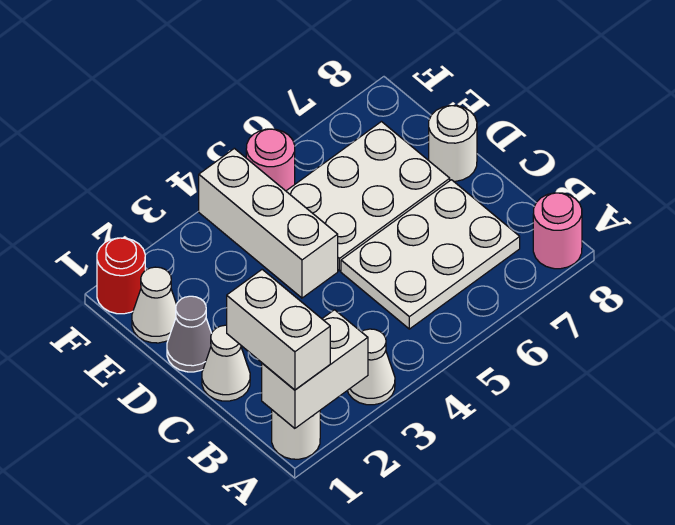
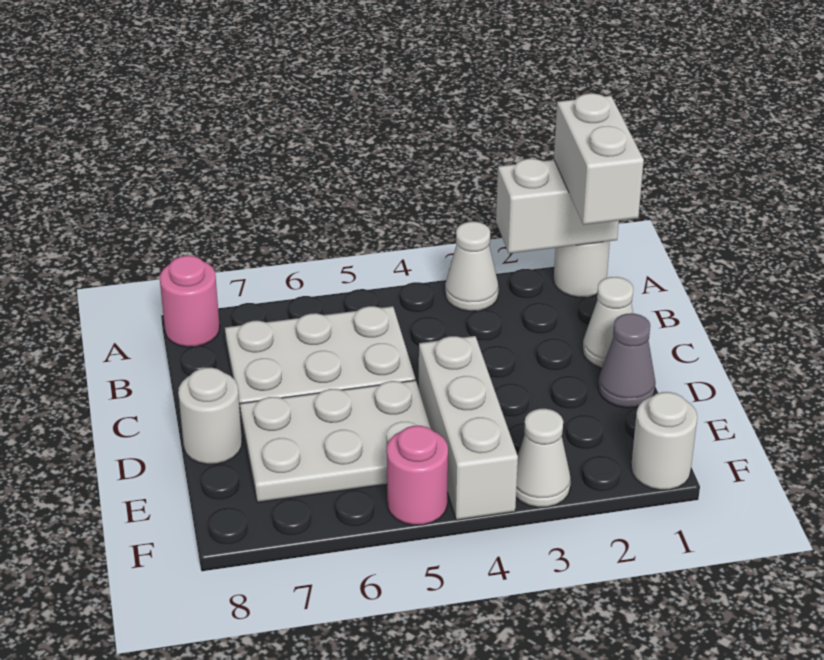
white cone E1 level 1 -> white cone F3 level 1
red round brick F1 level 1 -> white round brick F1 level 1

